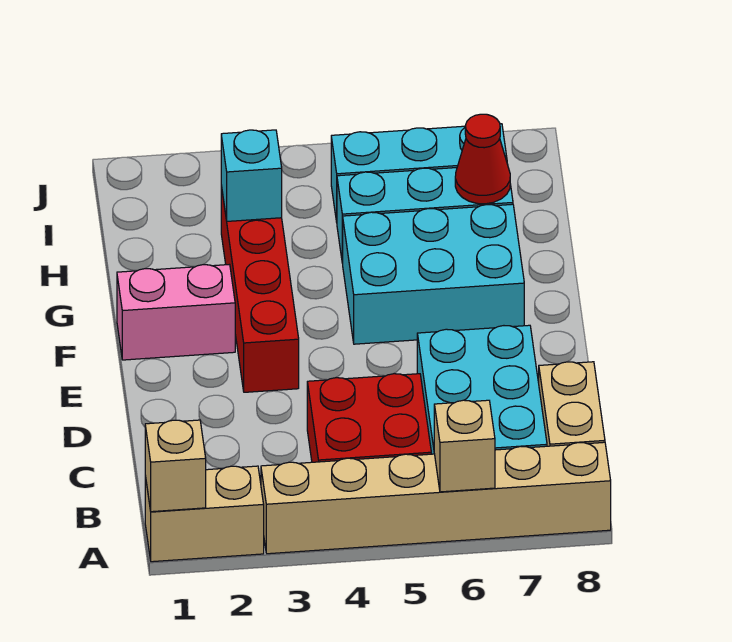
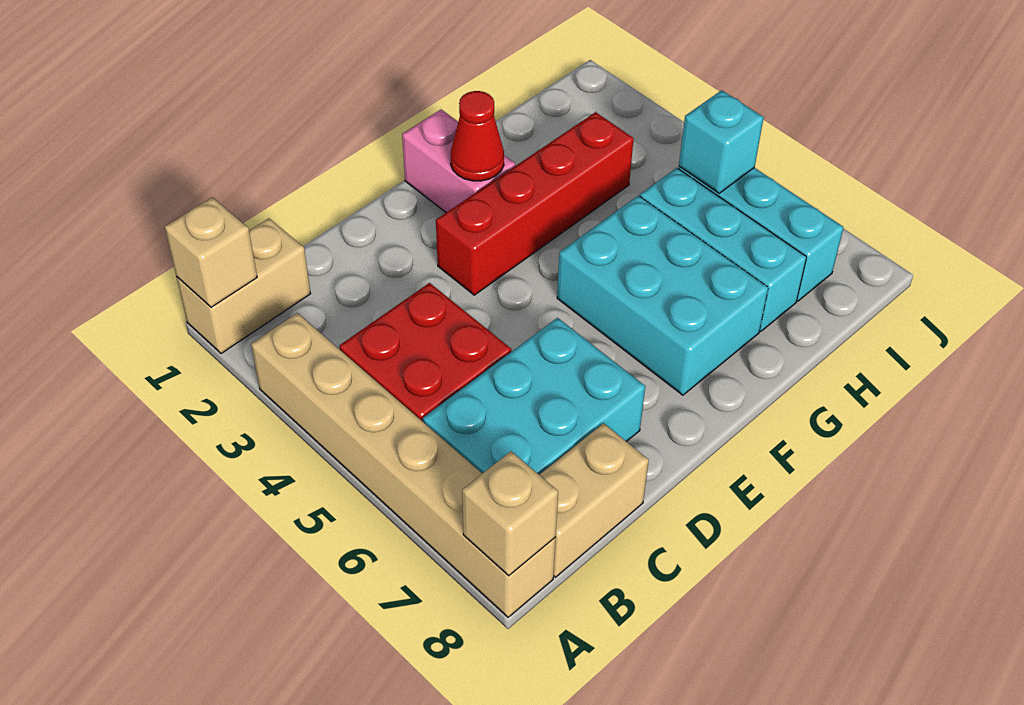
tan brick A1:A2 level 1 -> tan brick A1:B1 level 1
tan brick A6 level 2 -> tan brick A8 level 2
cyan brick H3 level 2 -> cyan brick I5 level 2
red cone H7 level 2 -> red cone F2 level 2

